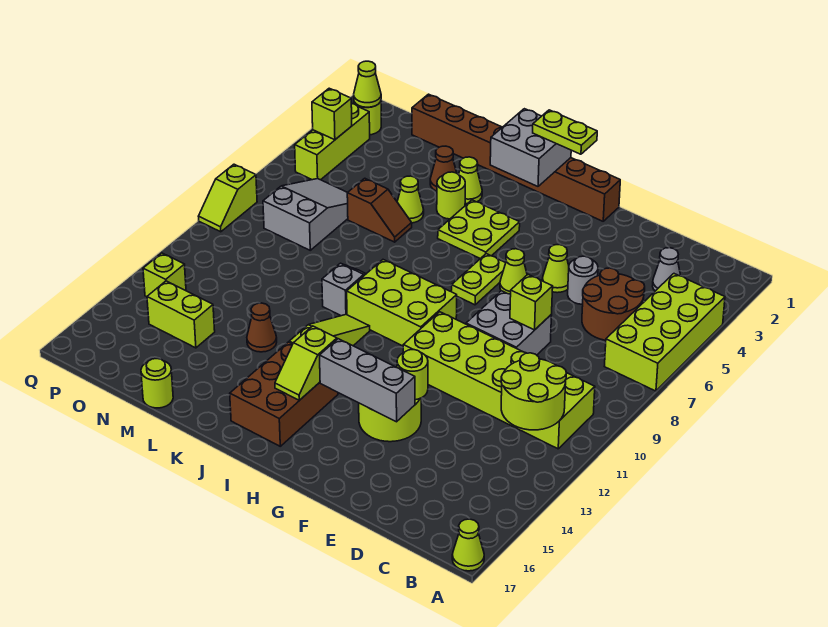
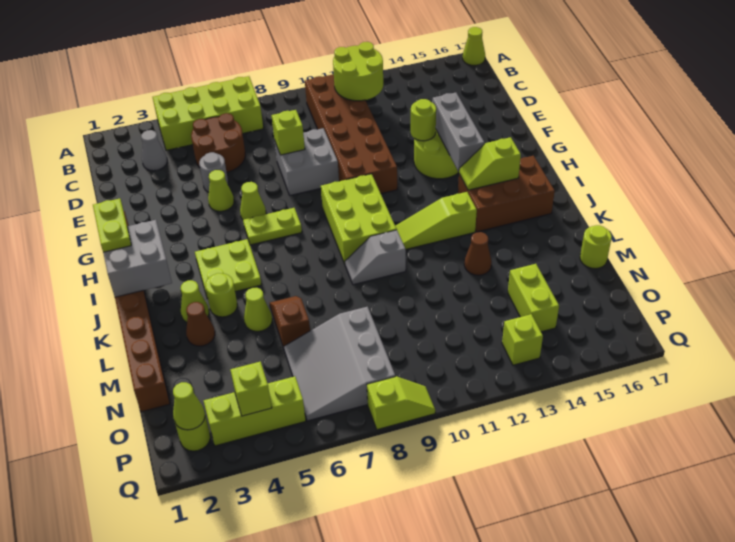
lime brick B10:G11 level 1 -> brown brick B10:G11 level 1
lime slope I14:I15 level 2 top 14 -> lime slope I14:I15 level 2 top 15
grey slope N6:O8 level 1 top 8 -> grey slope N6:P8 level 1 top 8

